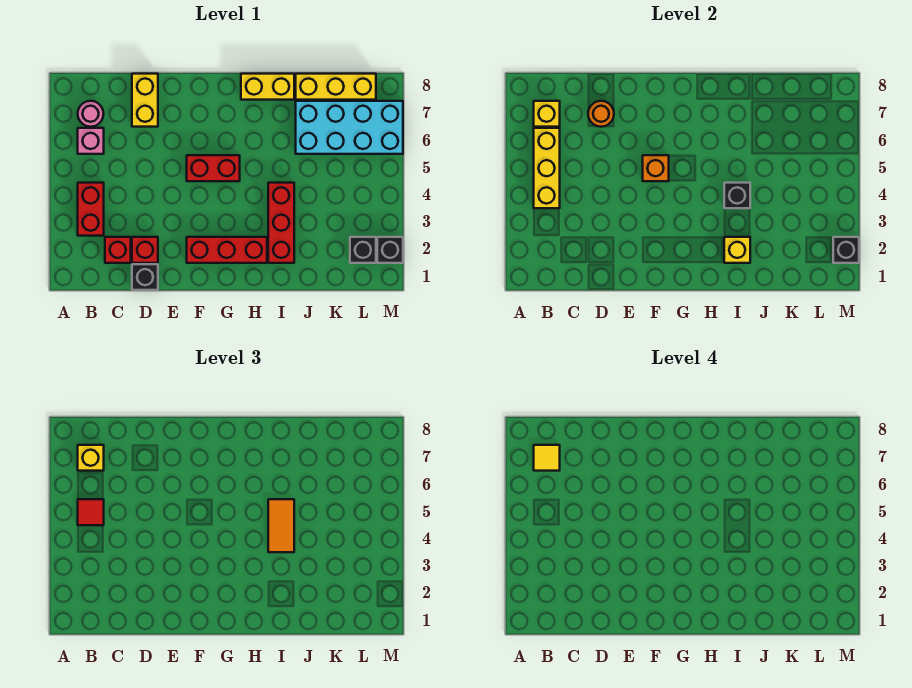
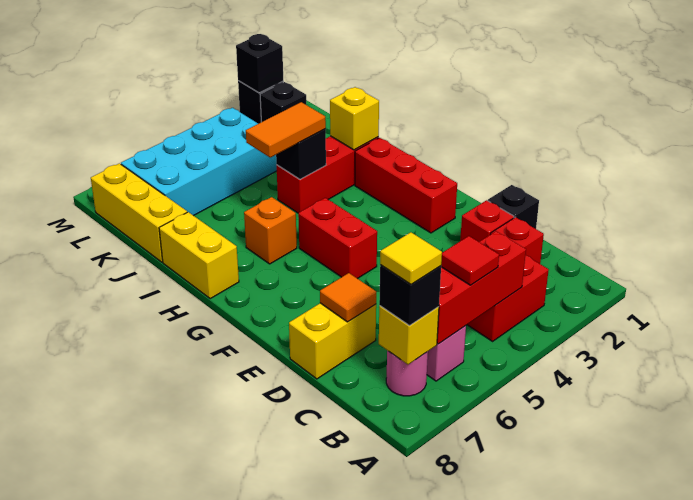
yellow brick B4:B6 level 2 -> red brick B4:B6 level 2
yellow brick B7 level 3 -> black brick B7 level 3
orange round brick D7 level 2 -> orange tile D7 level 2
orange brick F5 level 2 -> orange brick H6 level 1
cyan brick J6:M7 level 1 -> cyan brick K4:L7 level 1

